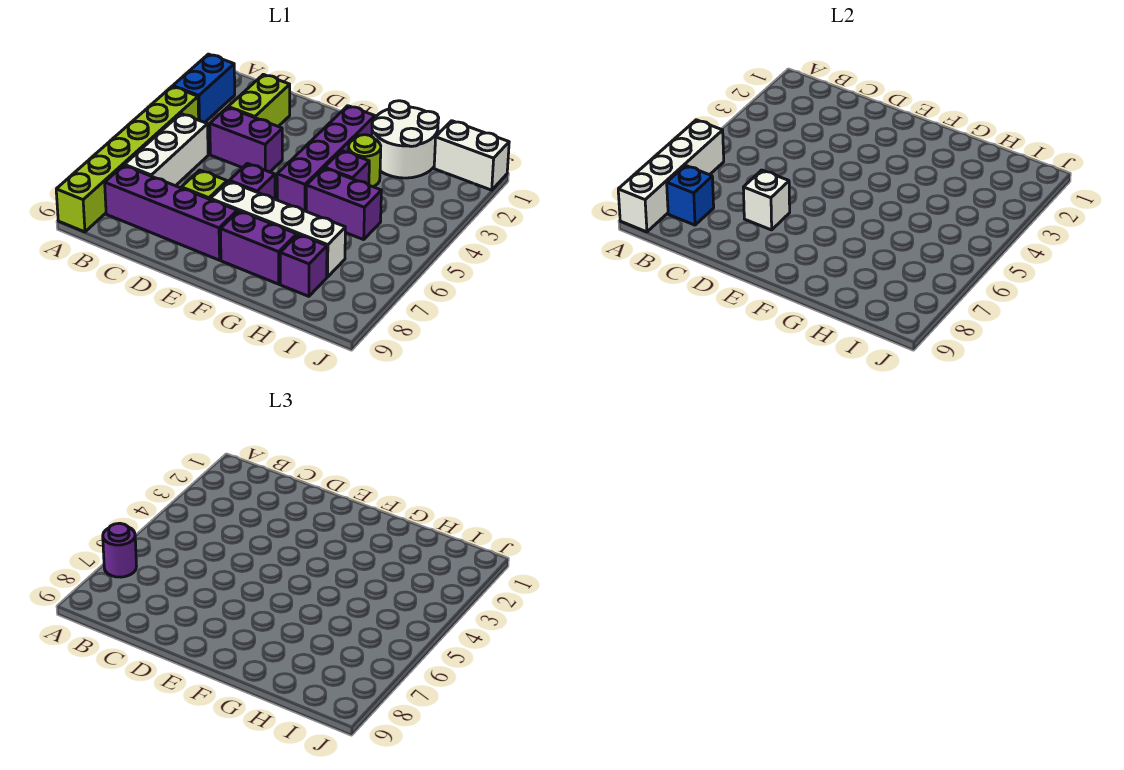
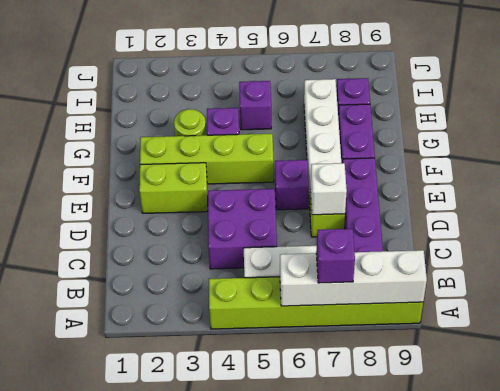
blue brick A2:A3 level 1 -> none
purple round brick A7 level 3 -> purple brick A7 level 3
blue brick B8 level 2 -> none
lime brick C2:C3 level 1 -> lime brick E2:E3 level 1
purple brick C4:D4 level 1 -> purple brick C4:D5 level 1
purple brick F2:F5 level 1 -> lime brick F2:F5 level 1
white round brick G1:H2 level 1 -> none
purple brick G5:H5 level 1 -> purple brick H5 level 1
white brick I1:J1 level 1 -> none

